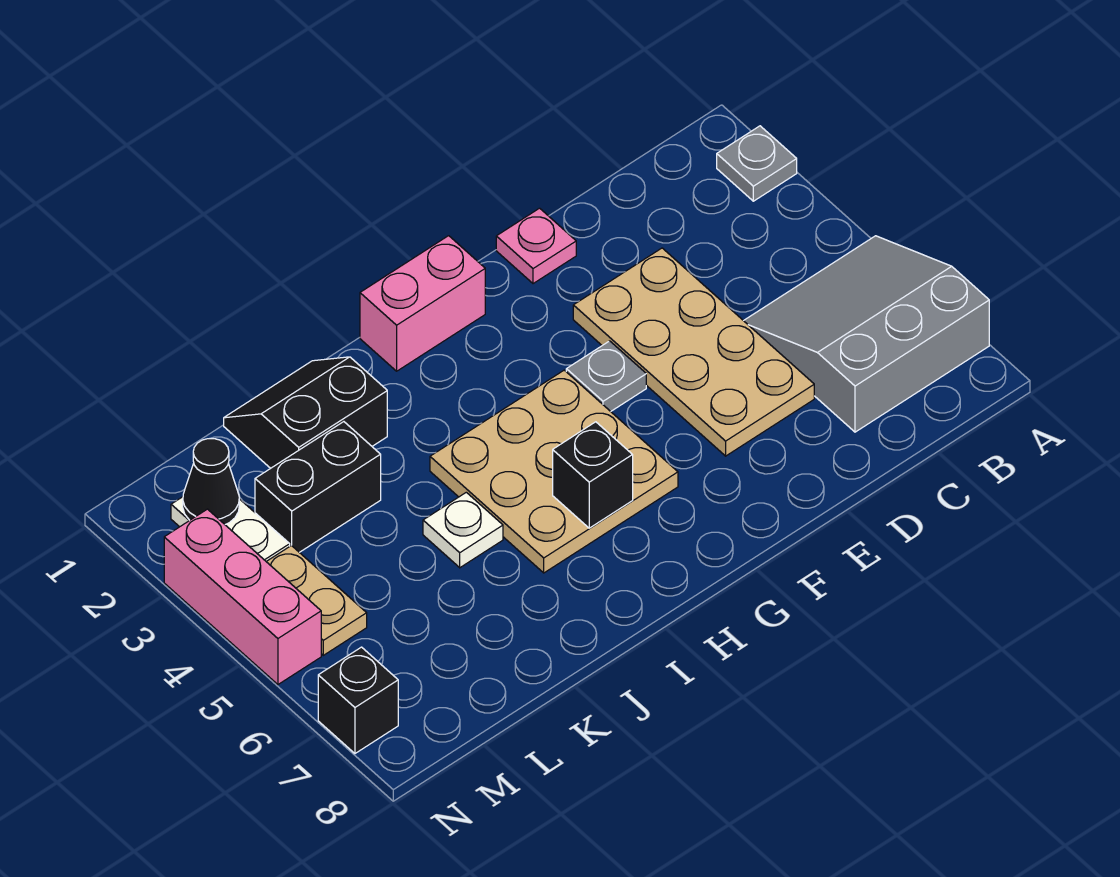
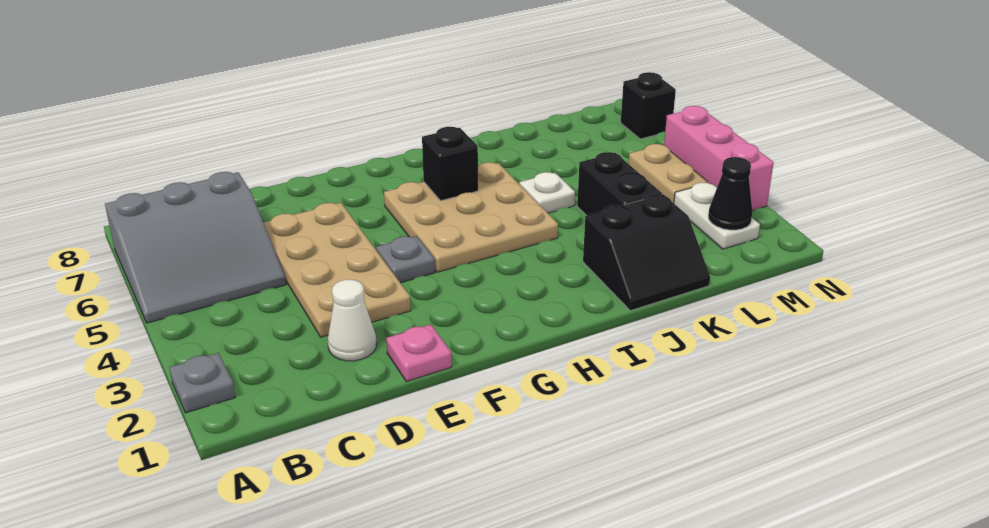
none -> white cone D2 level 1
pink brick G1:H1 level 1 -> none
black brick K3:L3 level 1 -> black brick K3:K4 level 1

